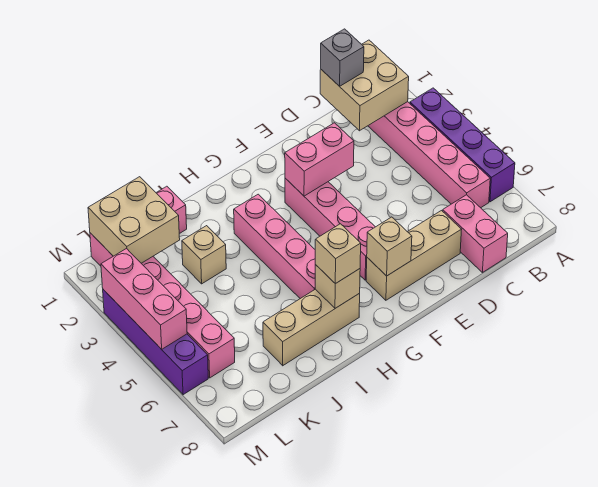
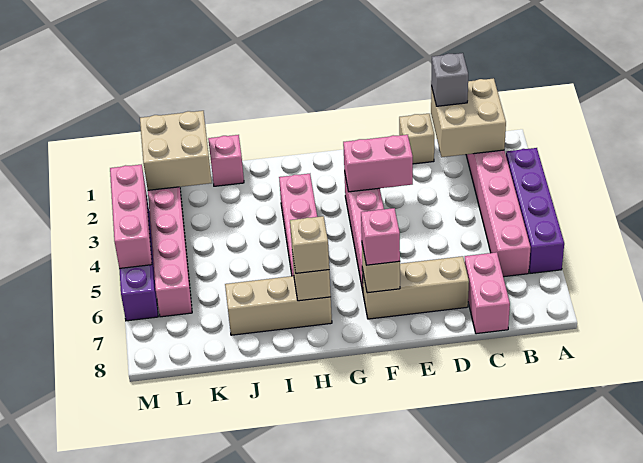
none -> pink brick F7 level 3
tan brick J3 level 1 -> tan brick D1 level 1

